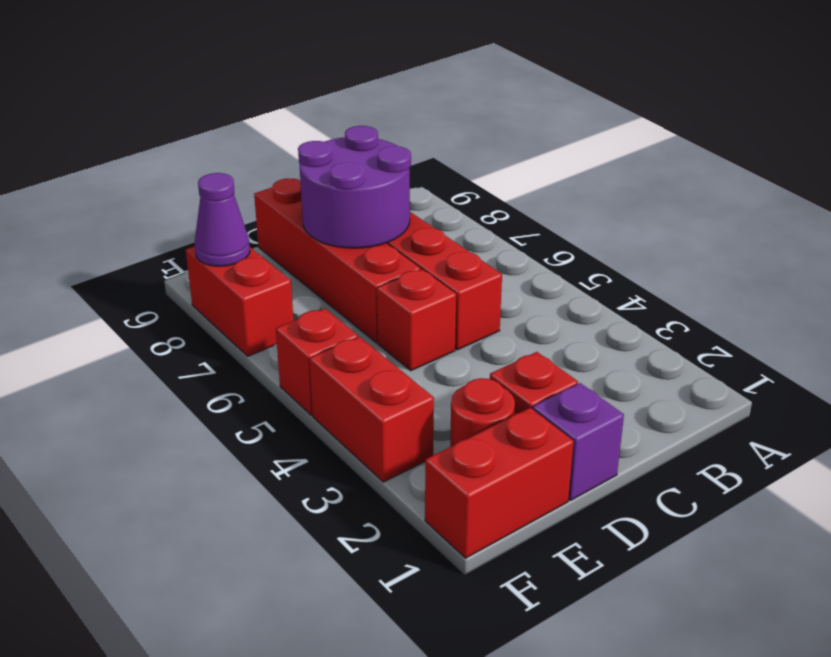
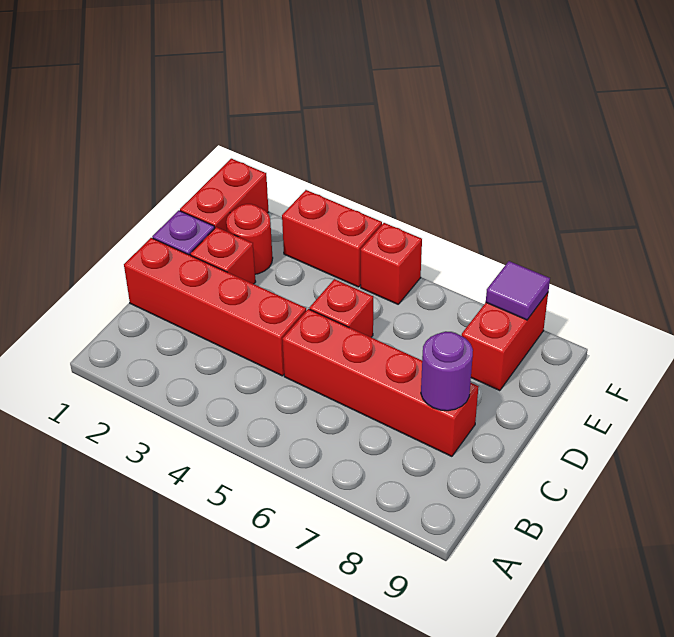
purple round brick C7:D8 level 2 -> purple round brick C8 level 2
red brick D6:D9 level 1 -> red brick C1:C4 level 1
red brick F7:F8 level 1 -> red brick E8:F8 level 1
purple cone F8 level 2 -> purple tile F8 level 2

